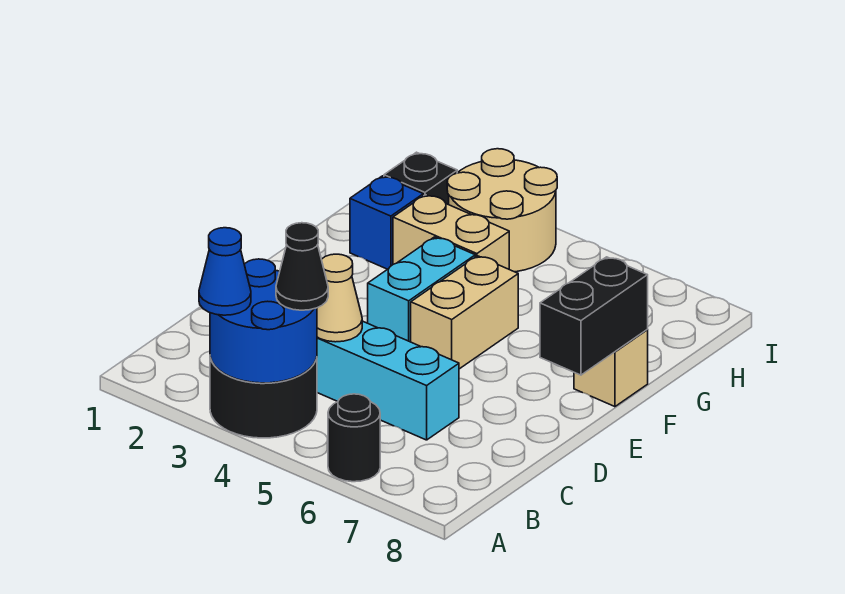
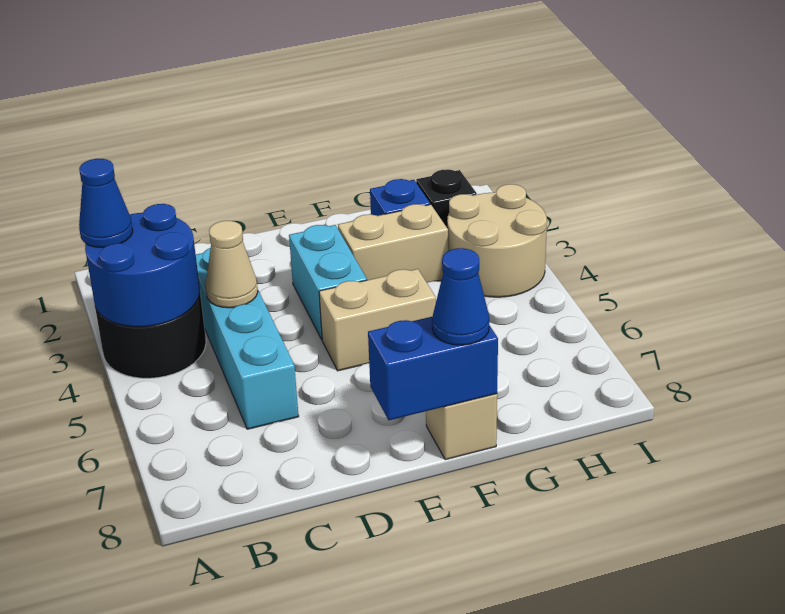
black round brick A6 level 1 -> none
black cone B4 level 3 -> none
cyan brick E4:F4 level 1 -> cyan brick E3:E4 level 1
black brick E8:F8 level 2 -> blue brick E8:F8 level 2
none -> blue cone F8 level 3
tan brick G3:G4 level 1 -> tan brick F3:G3 level 1

